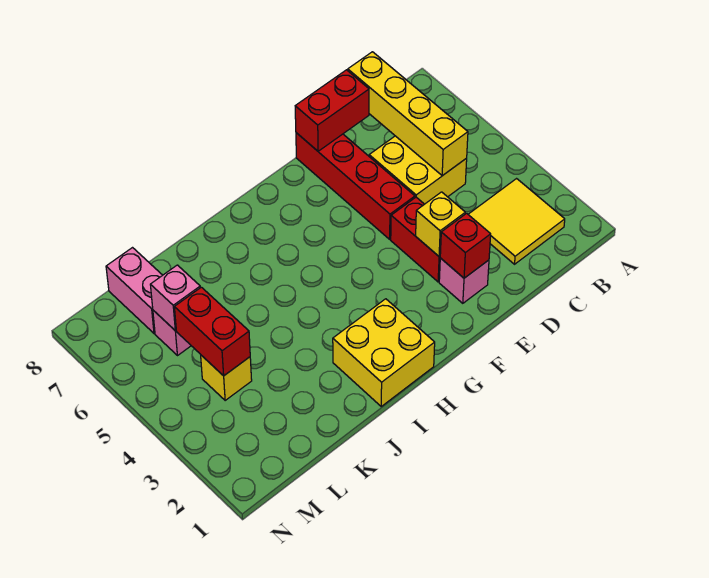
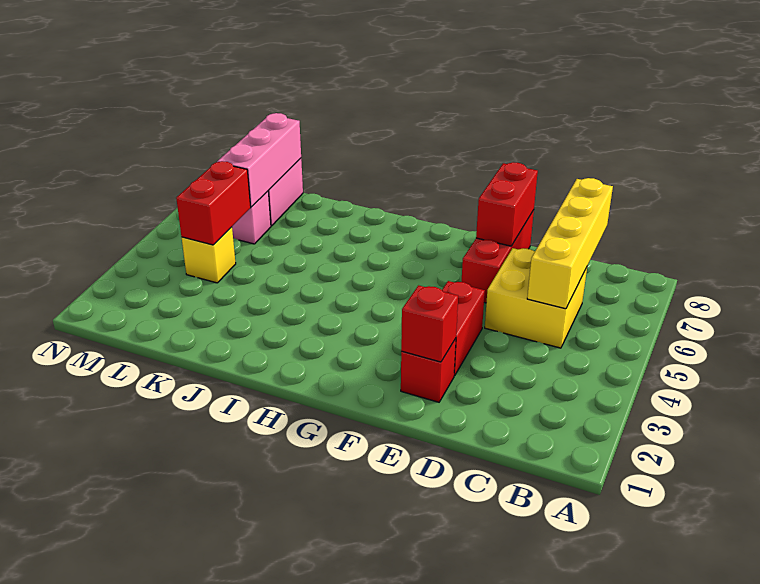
yellow tile B2:C3 level 1 -> none
red brick D8:E8 level 2 -> red brick E7:E8 level 2
pink brick E2 level 1 -> red brick E2 level 1
yellow brick E3 level 2 -> none
red brick E5:E8 level 1 -> red brick E6:E8 level 1
yellow brick H1:I2 level 1 -> none
pink brick L6 level 2 -> pink brick L6:L8 level 2

